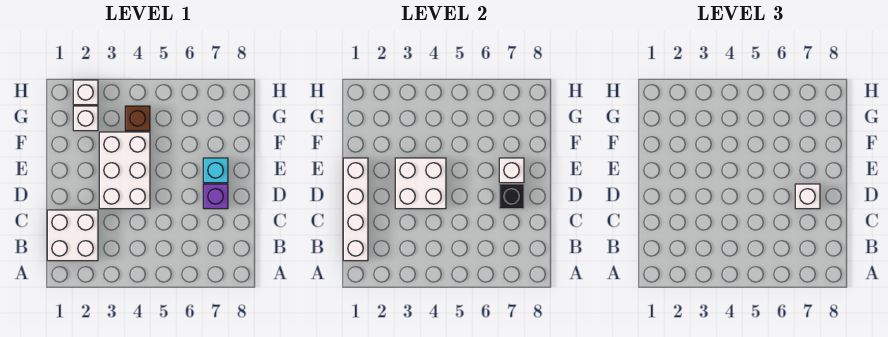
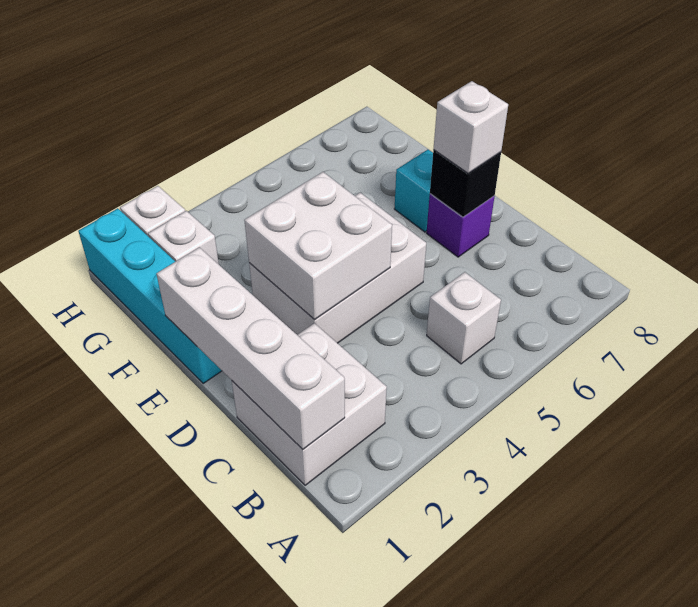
white brick D3:F4 level 1 -> white brick D3:E5 level 1
none -> cyan brick E1:H1 level 1
white brick E7 level 2 -> white brick B5 level 1
brown brick G4 level 1 -> none

